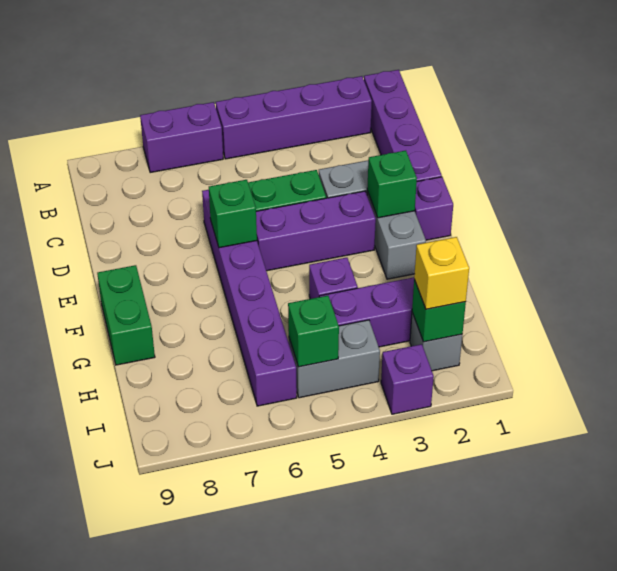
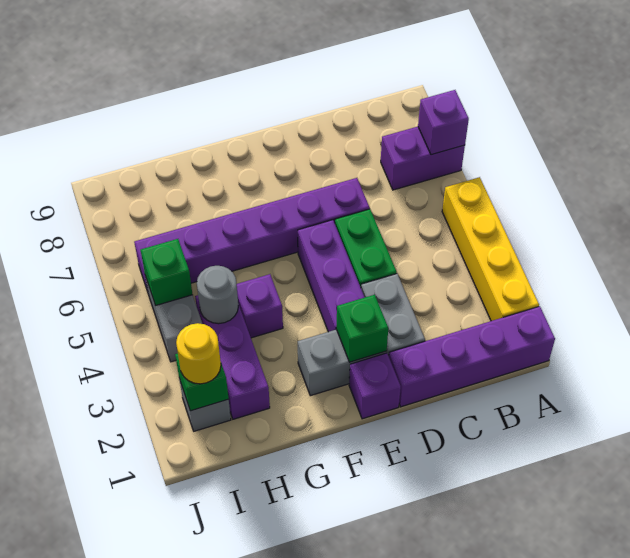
purple brick A2:A5 level 1 -> yellow brick A2:A5 level 1
purple brick A6:A7 level 1 -> purple brick A7:B7 level 1
green brick E6 level 2 -> none
green brick F9:G9 level 1 -> none
none -> grey round brick H4 level 2
yellow brick I2 level 3 -> yellow round brick I2 level 3
purple brick J3 level 1 -> purple brick A7 level 2

